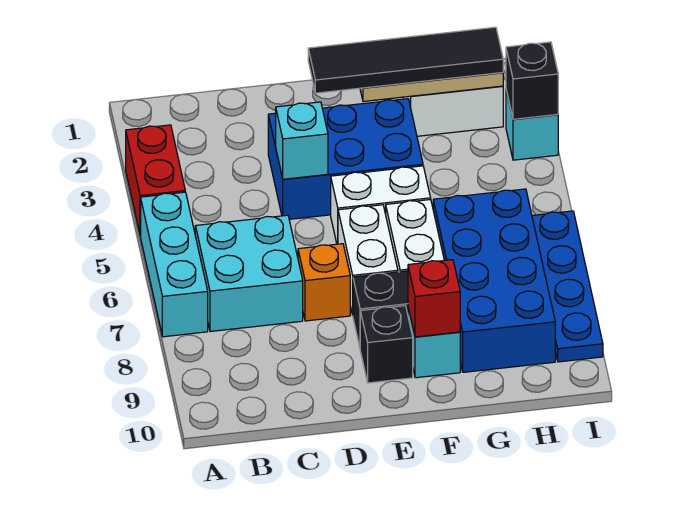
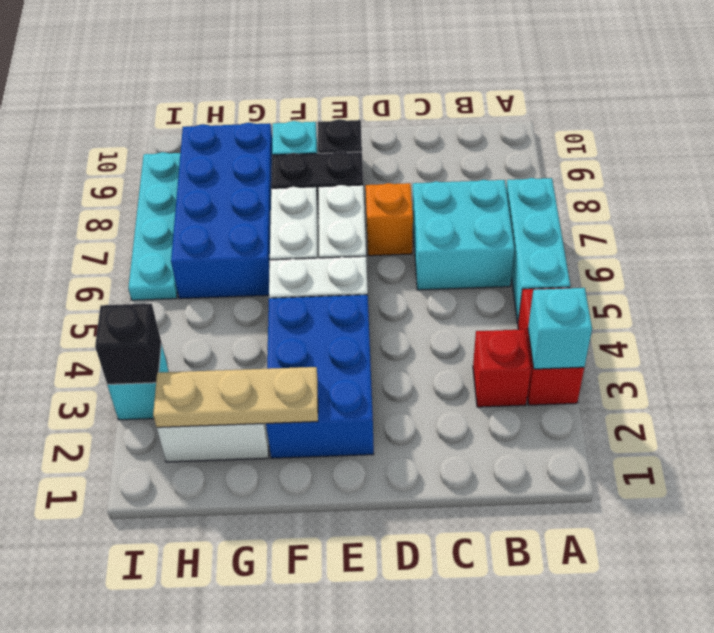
blue brick D3:F4 level 1 -> blue brick E2:F4 level 1
cyan brick D4 level 2 -> cyan brick A3 level 2
black tile E2:H2 level 3 -> none
red brick F9 level 2 -> red brick B3 level 1
blue plate I6:I9 level 1 -> cyan plate I6:I9 level 1

